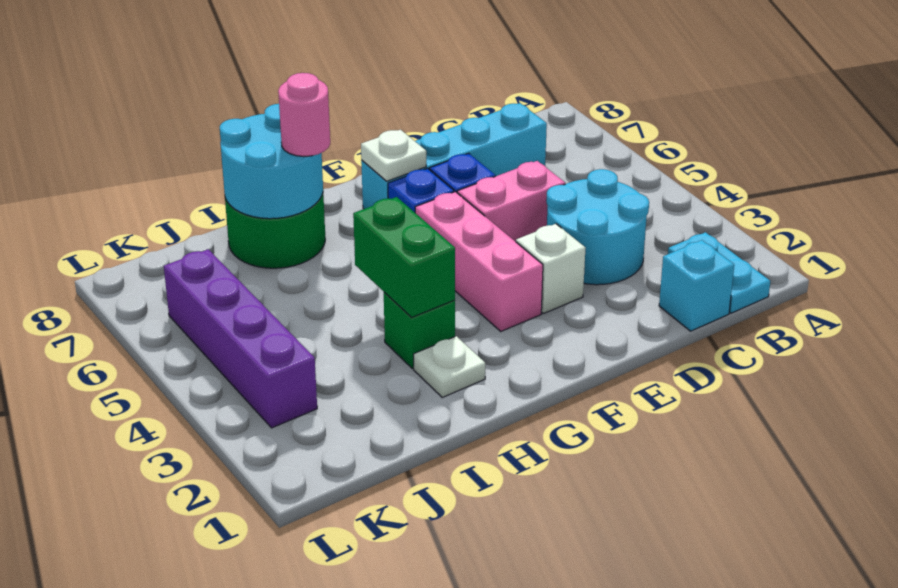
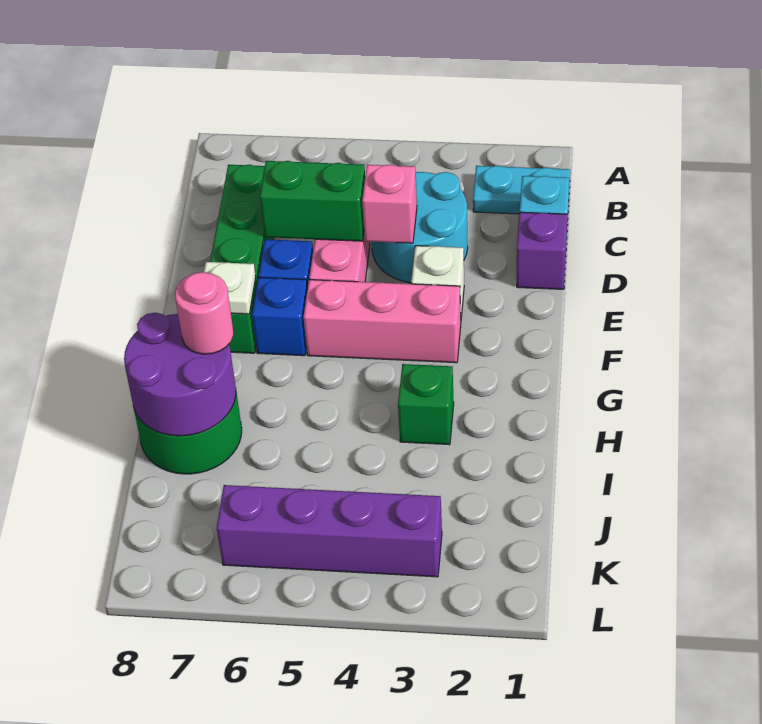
cyan brick C7:F7 level 1 -> green brick C7:F7 level 1
none -> purple brick D1 level 1
none -> pink brick D4 level 2
white plate H2 level 1 -> none
green brick H3:H4 level 2 -> green brick D5:D6 level 2
cyan round brick H7:I8 level 2 -> purple round brick H7:I8 level 2

